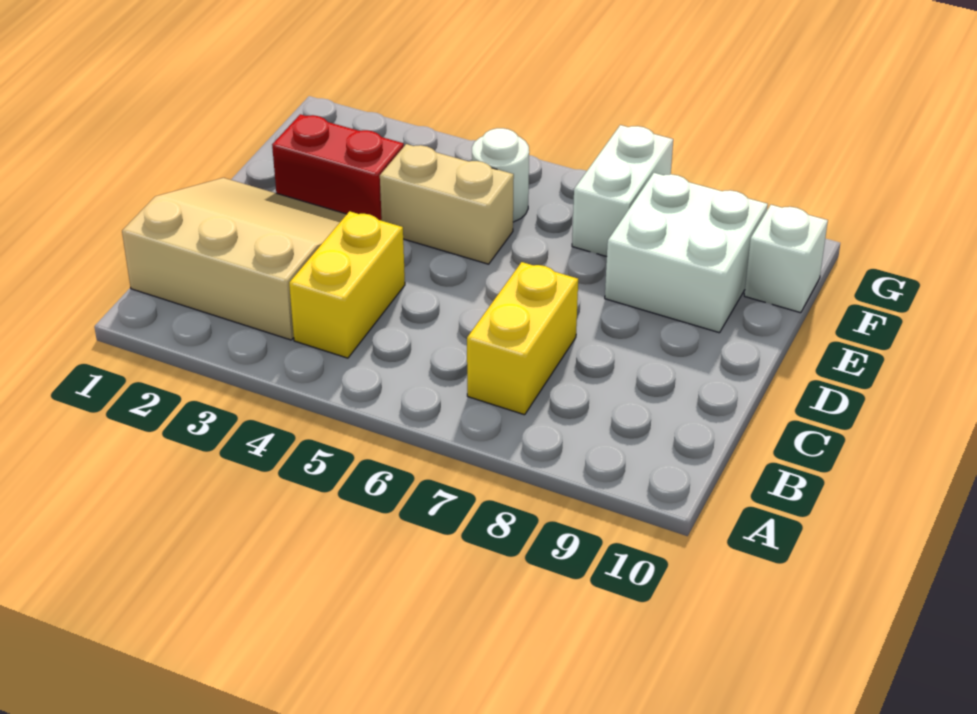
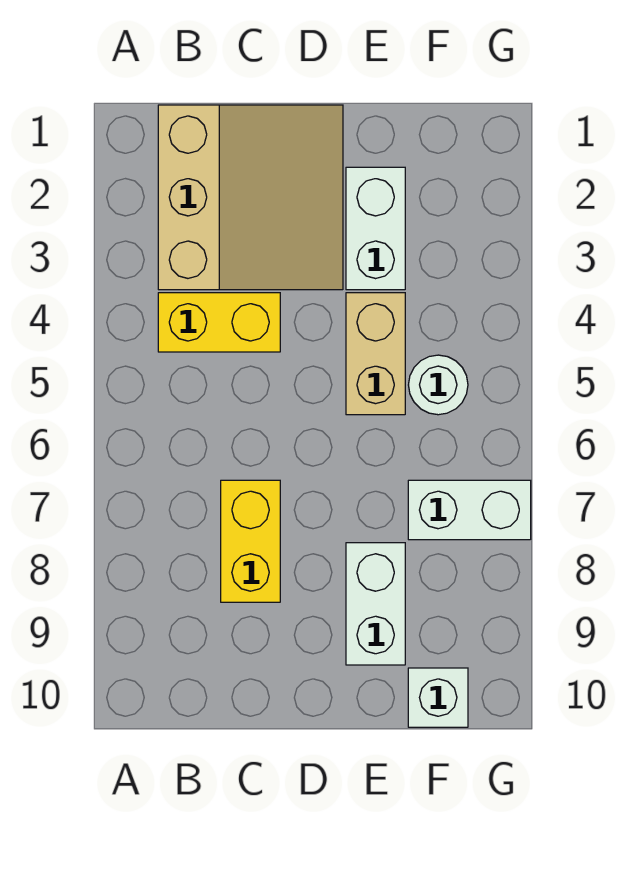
yellow brick B7:C7 level 1 -> yellow brick C7:C8 level 1
red brick E2:E3 level 1 -> white brick E2:E3 level 1
white brick E8:F9 level 1 -> white brick E8:E9 level 1

